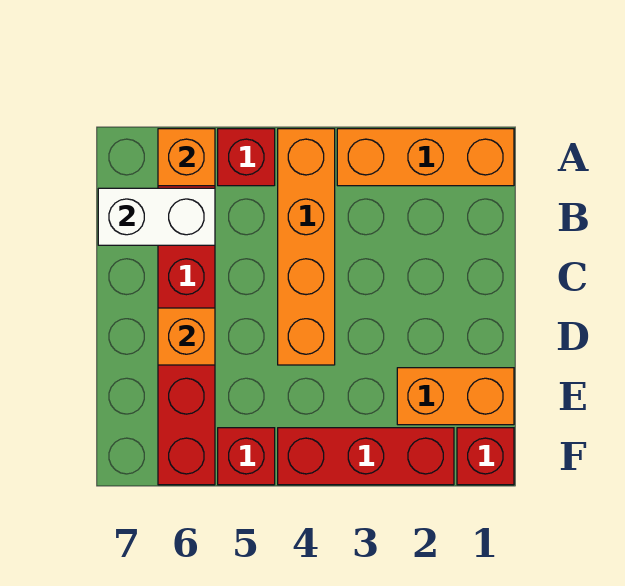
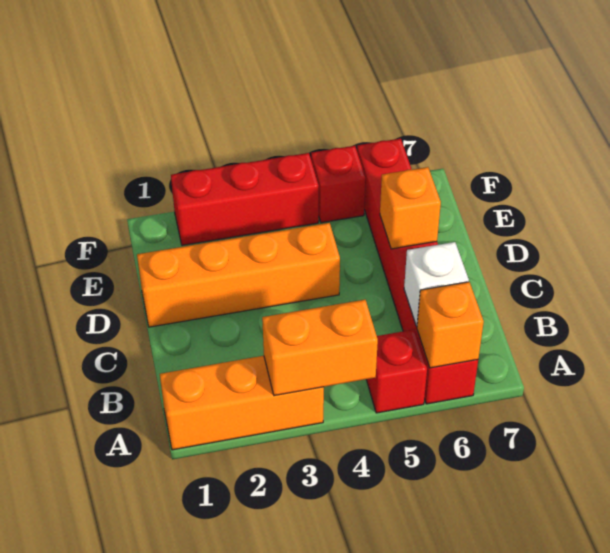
orange brick A4:D4 level 1 -> orange brick D1:D4 level 1
white brick B6:B7 level 2 -> white brick B6 level 2
orange brick E1:E2 level 1 -> orange brick A3:A4 level 2
red brick F1 level 1 -> none

